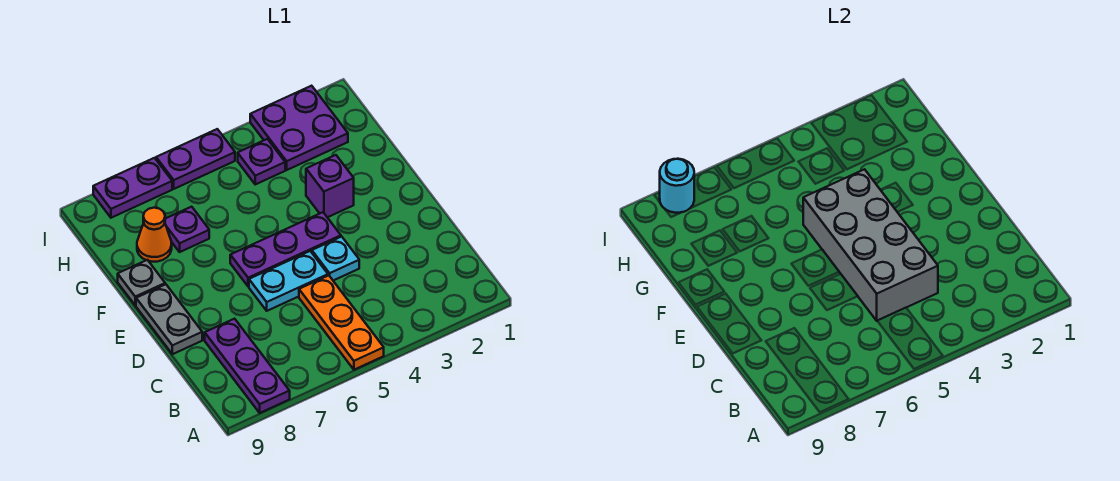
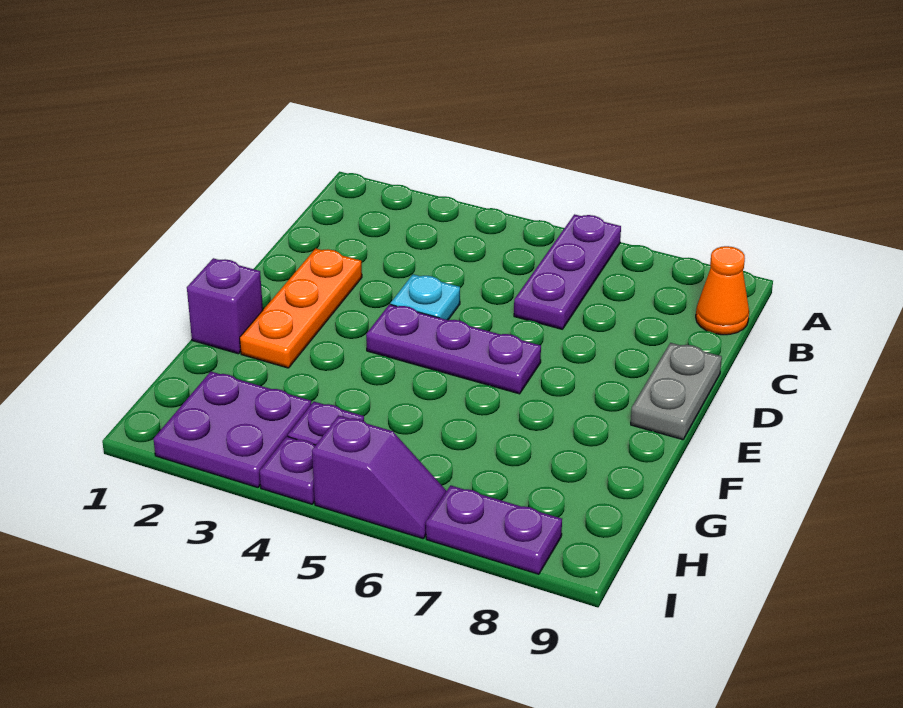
orange plate A5:C5 level 1 -> orange plate D2:F2 level 1
purple plate A8:C8 level 1 -> purple plate A6:C6 level 1
grey brick C4:F5 level 2 -> none
cyan plate D5:D6 level 1 -> none
purple brick F3 level 1 -> purple brick F1 level 1
grey plate F9 level 1 -> none
purple plate G7 level 1 -> purple plate I4 level 1
orange cone G8 level 1 -> orange cone B9 level 1
purple plate I5:I6 level 1 -> purple slope I5:I6 level 1 top 5
cyan round brick I8 level 2 -> none

